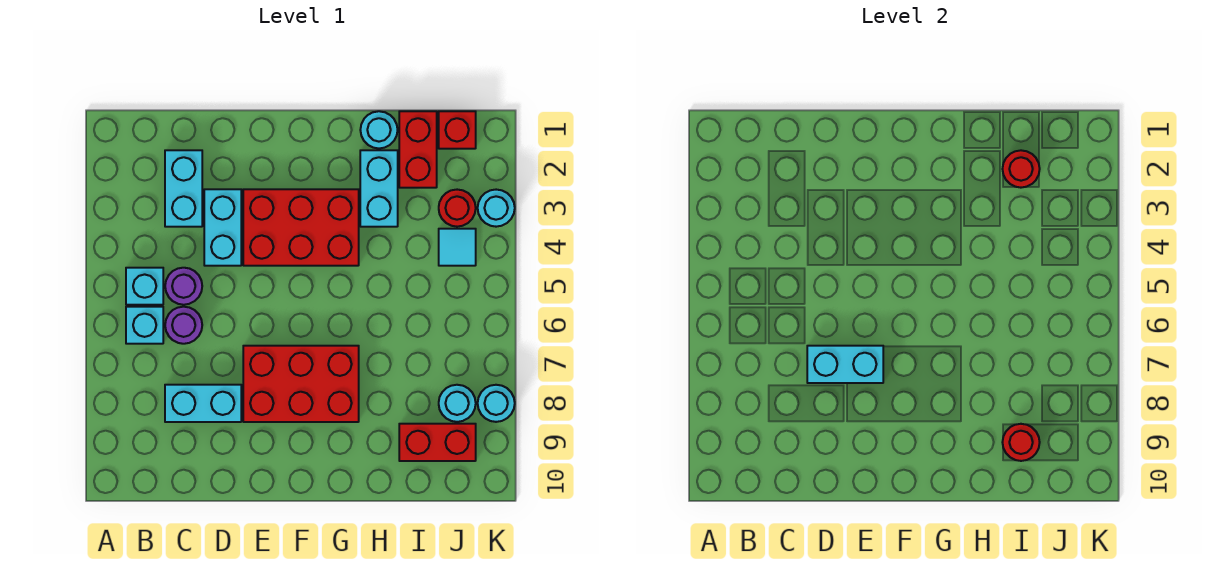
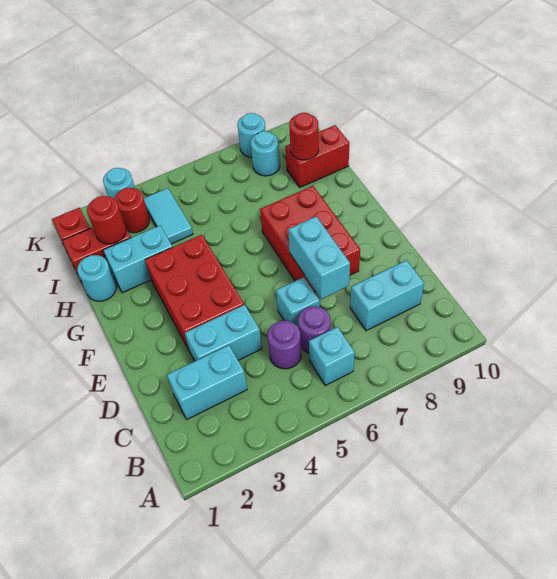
cyan brick B5 level 1 -> cyan brick D6 level 1
cyan brick C8:D8 level 1 -> cyan brick C8:C9 level 1
red brick I9:J9 level 1 -> red brick I9:I10 level 1
cyan tile J4 level 1 -> cyan tile I4:J4 level 1

